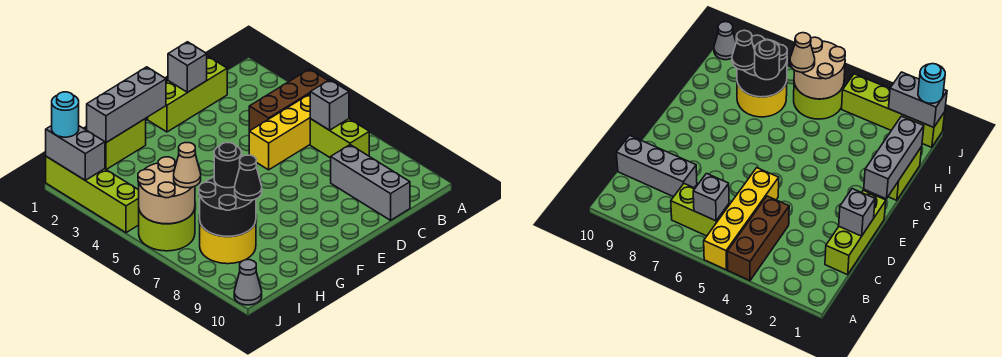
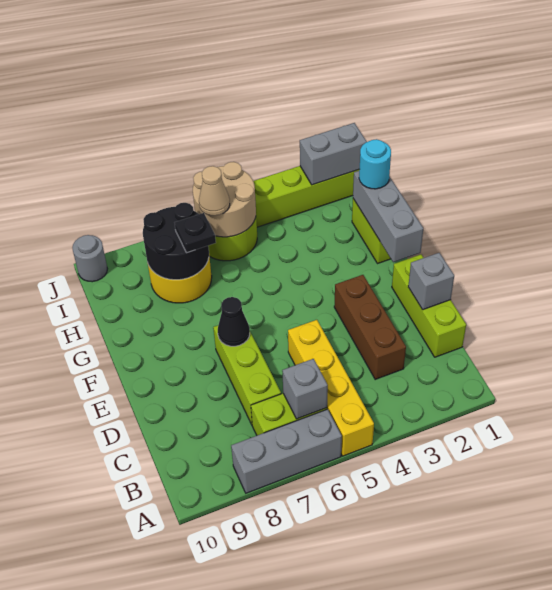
brown brick A4:C4 level 1 -> brown brick C3:E3 level 1
none -> lime brick C7:E7 level 1
grey brick C8:C10 level 1 -> grey brick A6:A8 level 1
black round brick H7 level 3 -> black plate H7 level 3
black cone H8 level 3 -> black cone E7 level 2
cyan round brick J1 level 3 -> cyan round brick H1 level 3
grey cone J10 level 1 -> grey round brick J10 level 1

